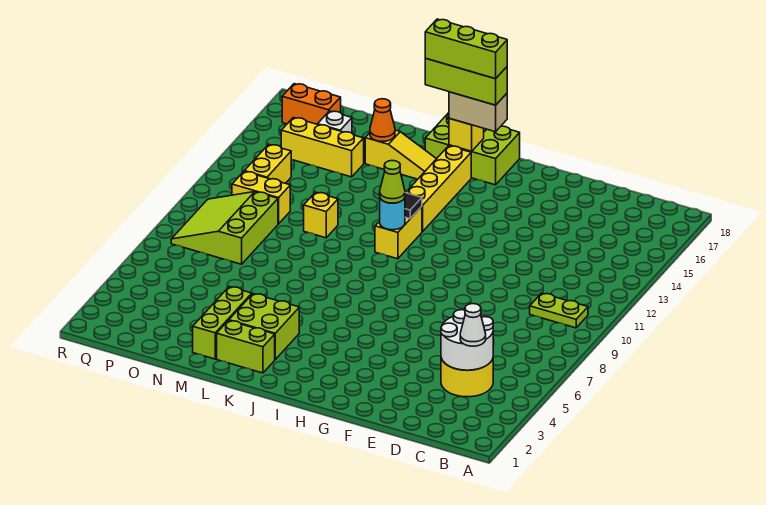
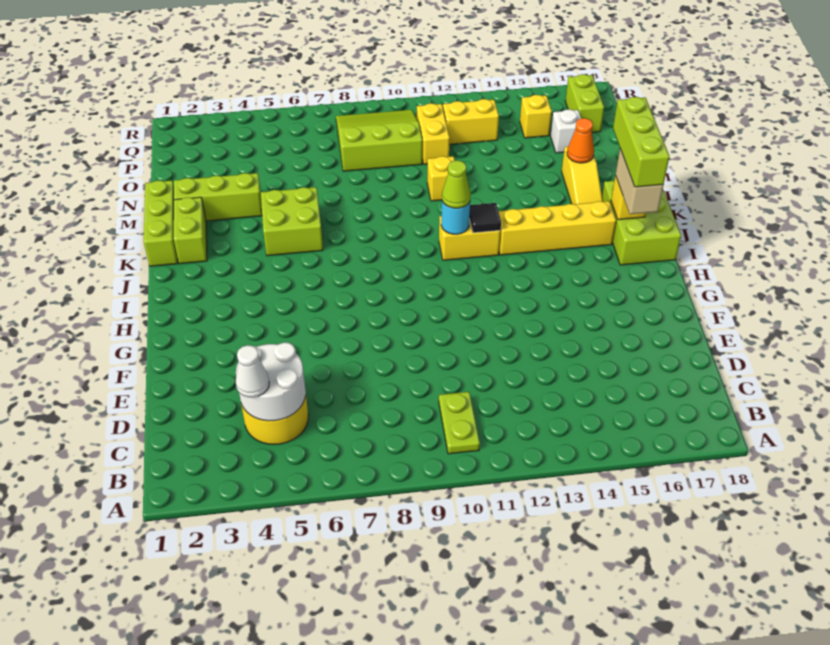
lime brick I17:K17 level 5 -> lime brick K1:M1 level 1
lime brick K3:L4 level 1 -> lime brick K5:L6 level 1
yellow brick N15:P15 level 1 -> yellow brick P15 level 1
orange brick P17:Q17 level 1 -> lime brick P17:Q17 level 1

